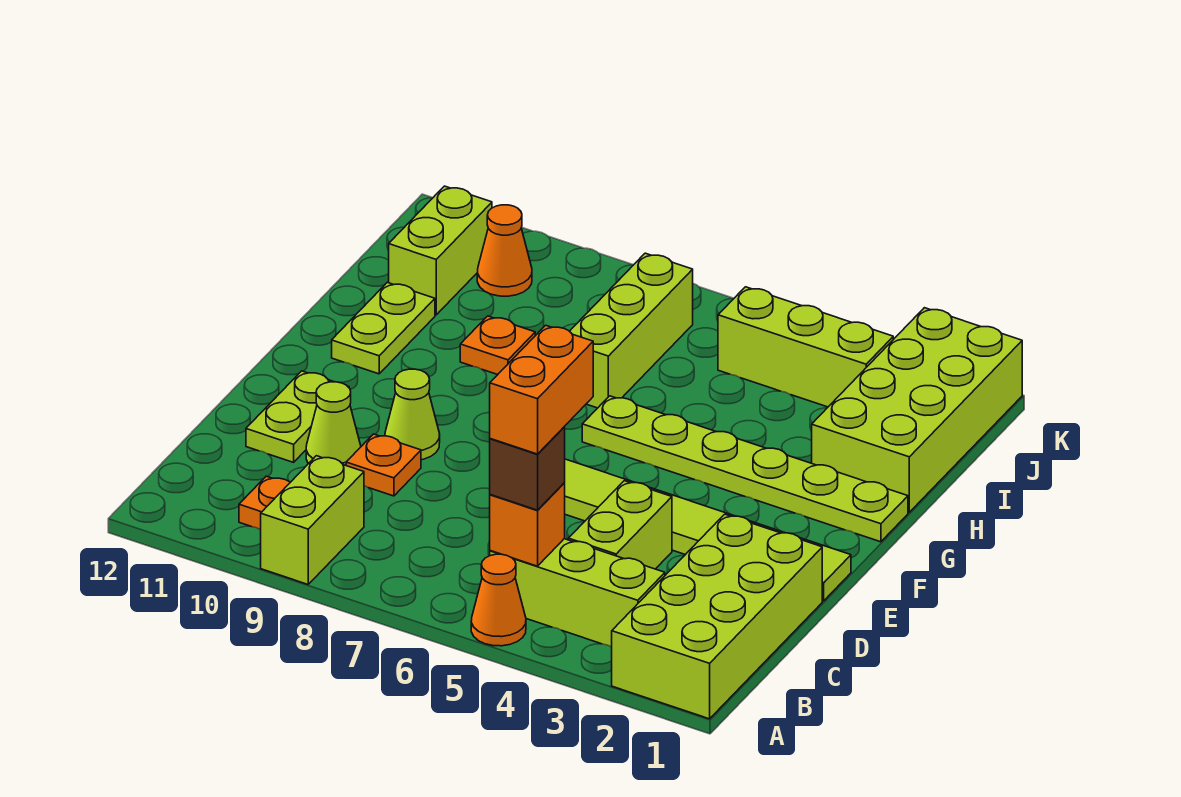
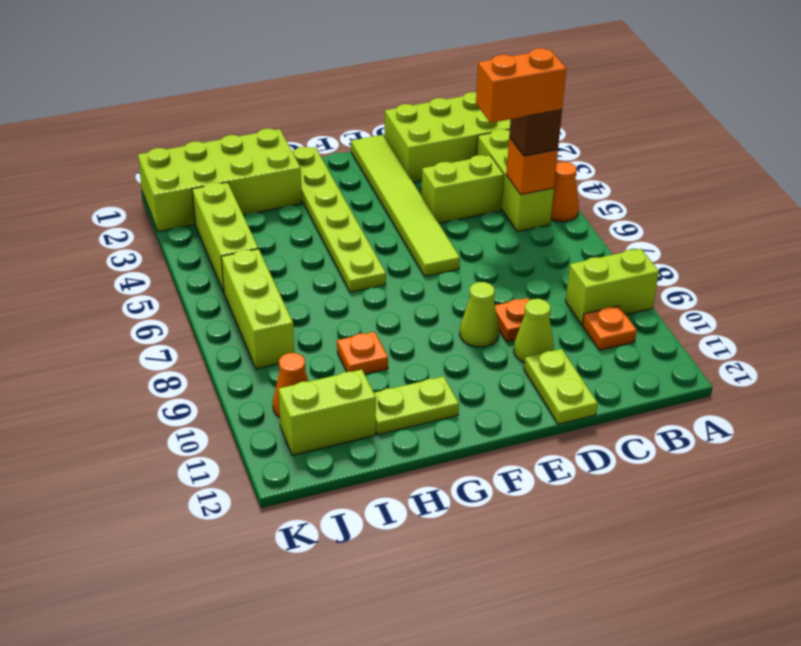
lime plate D11:E11 level 1 -> lime plate D11:D12 level 1
lime brick H7:J7 level 1 -> lime brick J6:J8 level 1

